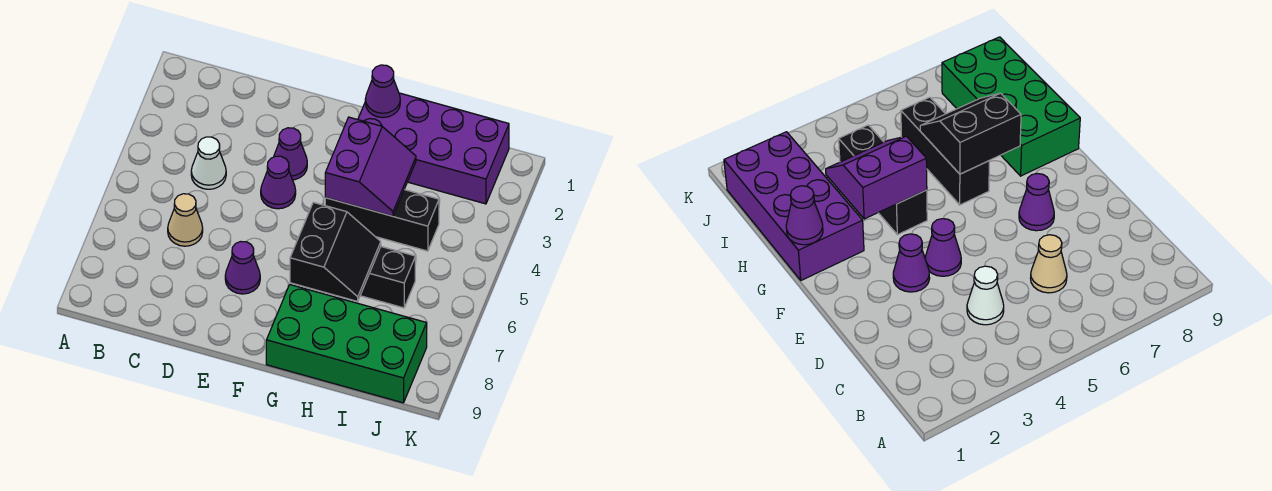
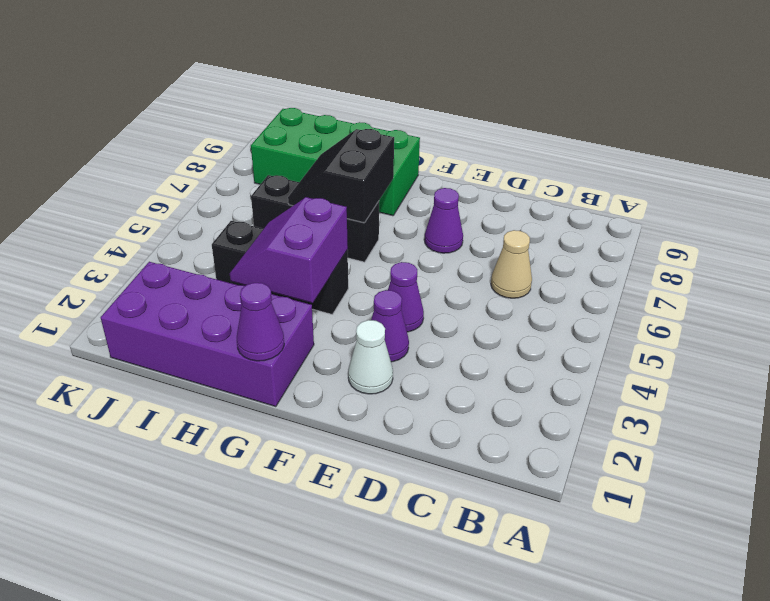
white cone C4 level 1 -> white cone E2 level 1

